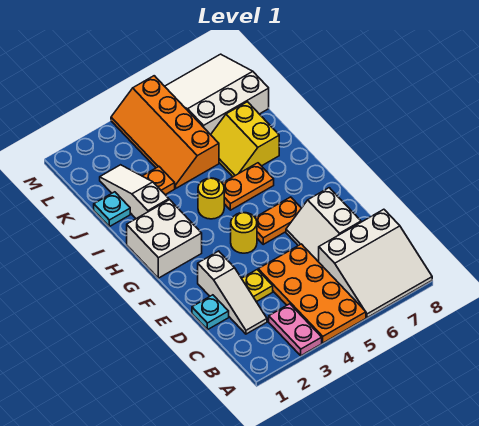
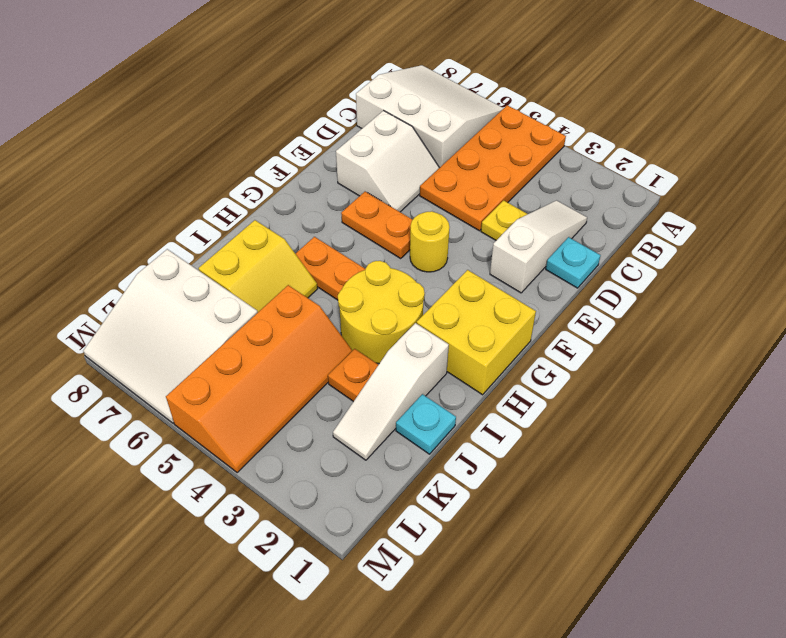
pink plate A3:B3 level 1 -> none
white brick G1:H2 level 1 -> yellow brick G1:H2 level 1
yellow round brick H4 level 1 -> yellow round brick H3:I4 level 1

